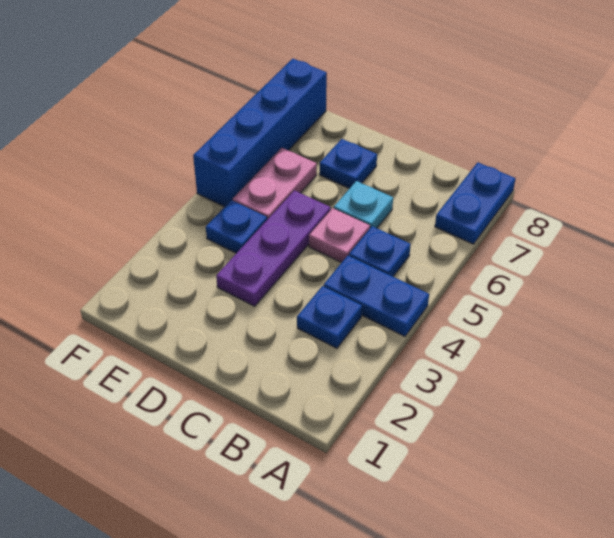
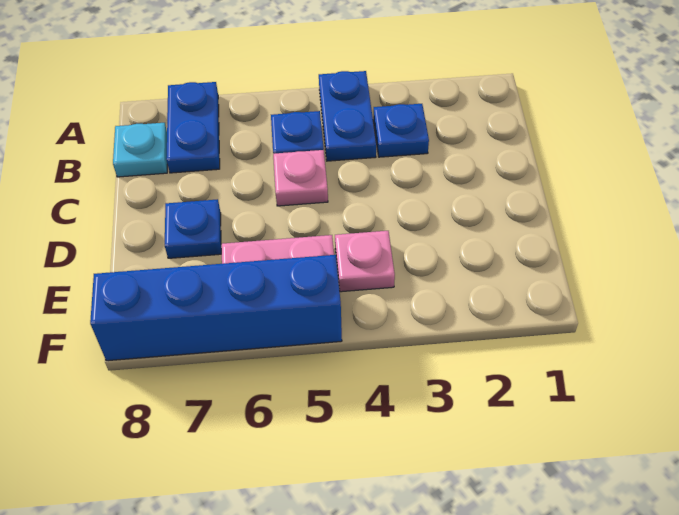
blue plate A7:A8 level 1 -> blue plate A7:B7 level 1
cyan plate C6 level 1 -> cyan plate B8 level 1
purple plate D3:D5 level 1 -> none
blue plate E4 level 1 -> pink plate E4 level 1

